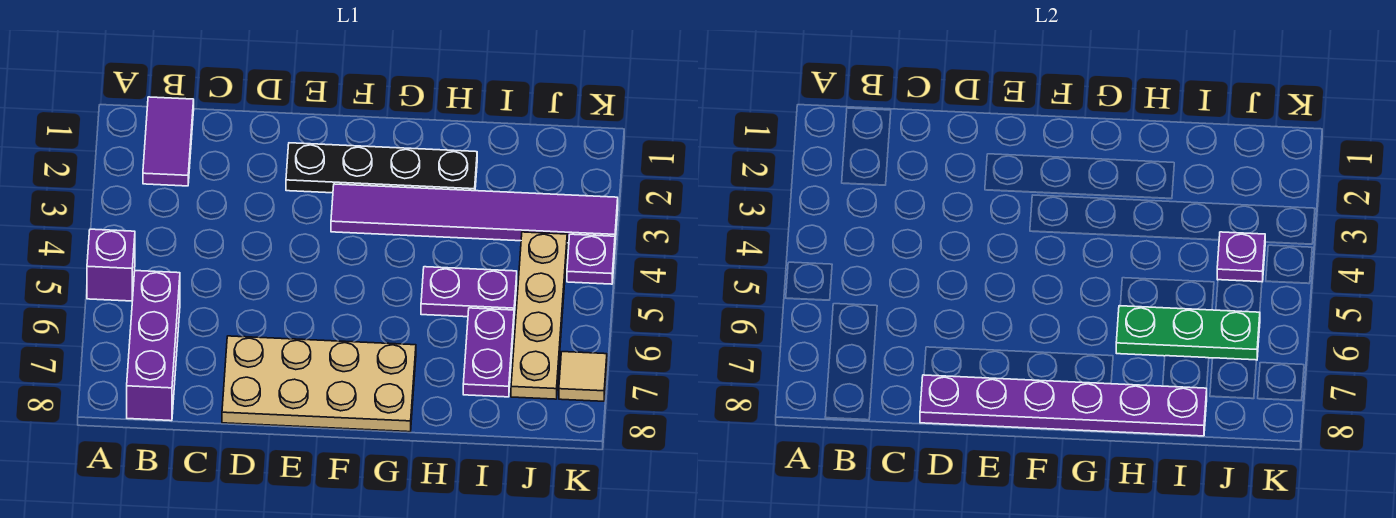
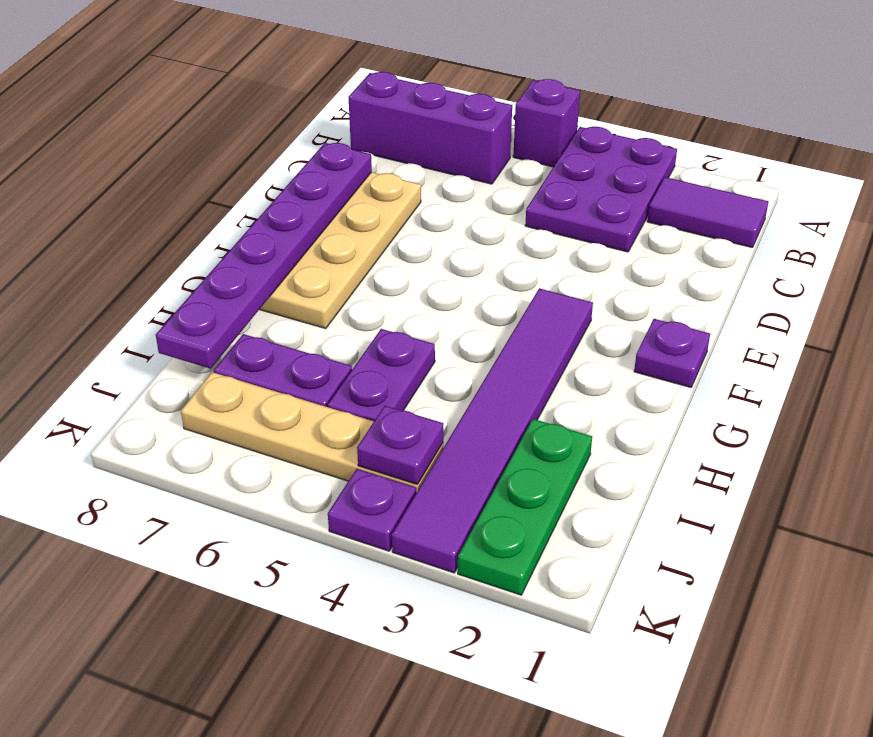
none -> purple plate A3:C4 level 1
black plate E2:H2 level 1 -> none
none -> purple plate F1 level 1
green plate H6:J6 level 2 -> green plate I2:K2 level 1
tan tile K7 level 1 -> none

